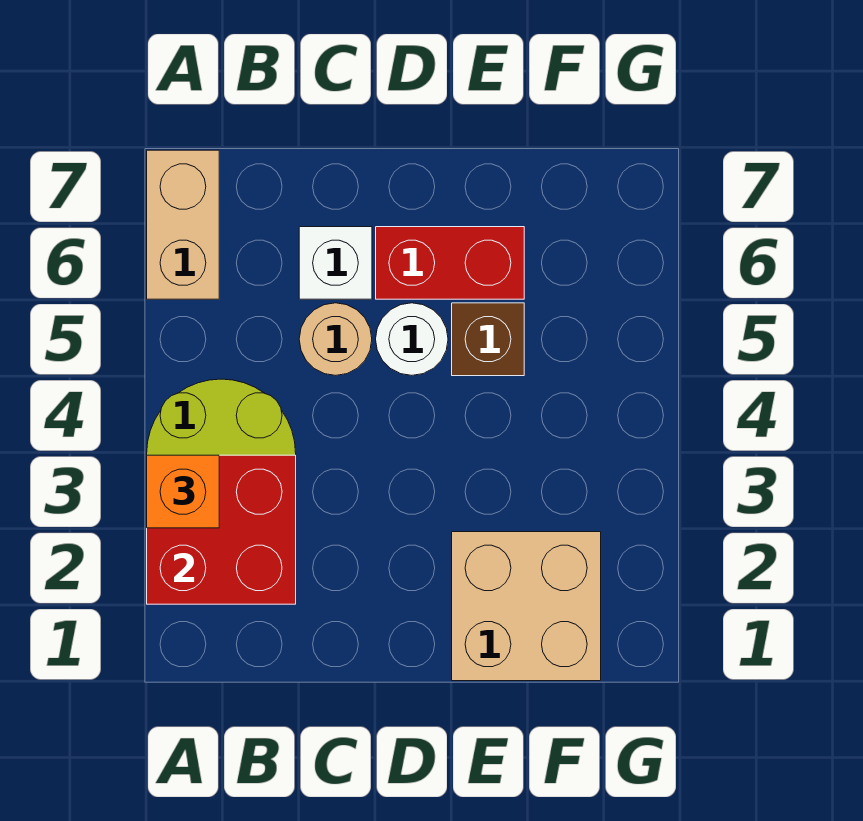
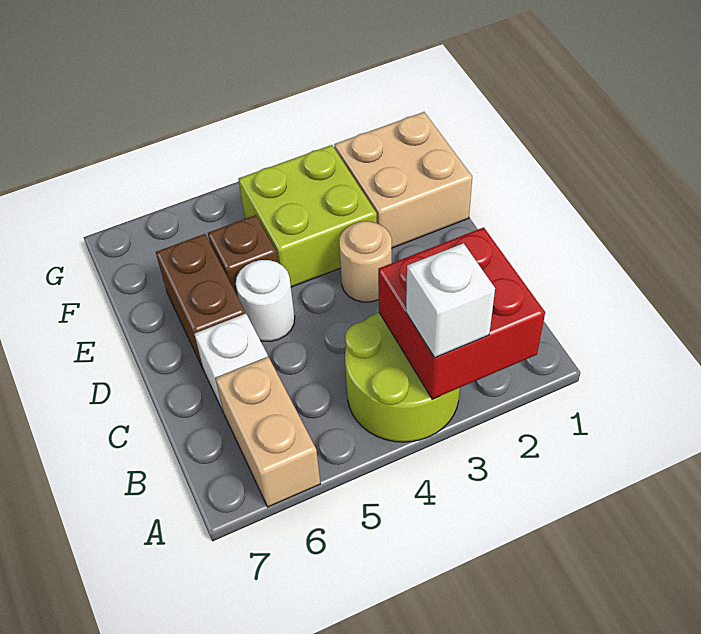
orange brick A3 level 3 -> white brick A3 level 3
tan brick A6:A7 level 1 -> tan brick A6:B6 level 1
tan round brick C5 level 1 -> tan round brick D3 level 1
red brick D6:E6 level 1 -> brown brick D6:E6 level 1
none -> lime brick E3:F4 level 1

